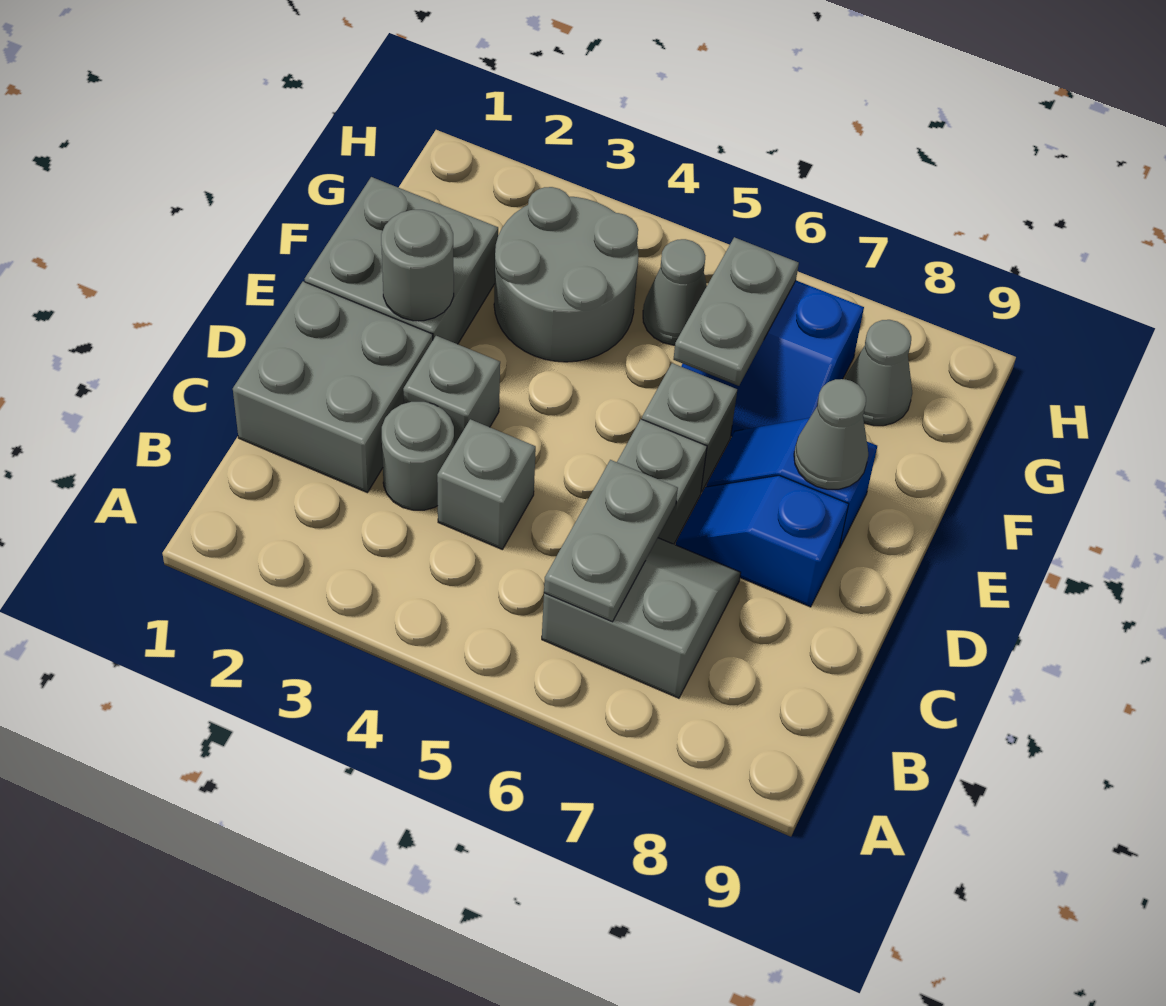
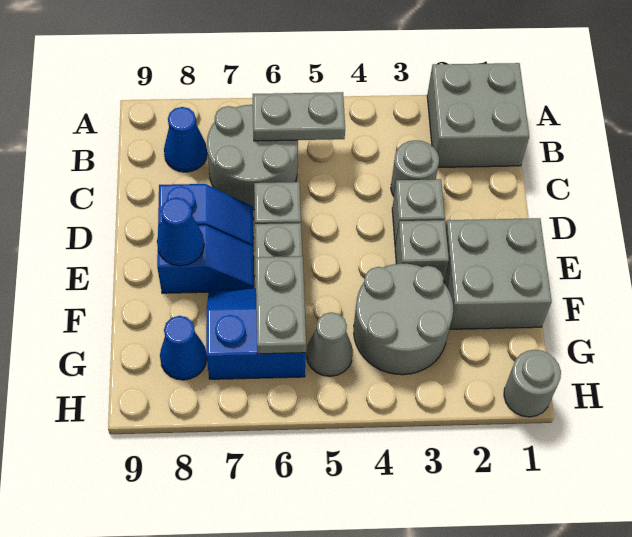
grey slope B6:C7 level 1 top B -> grey round brick B6:C7 level 1
grey plate B6:C6 level 2 -> grey plate B5:B6 level 2
none -> blue cone B8 level 1
grey brick C1:D2 level 1 -> grey brick A1:B2 level 1
grey brick C4 level 1 -> grey brick E3 level 1
grey round brick E2 level 2 -> grey round brick H1 level 1
grey cone E8 level 2 -> blue cone E8 level 2
grey cone G8 level 1 -> blue cone G8 level 1

